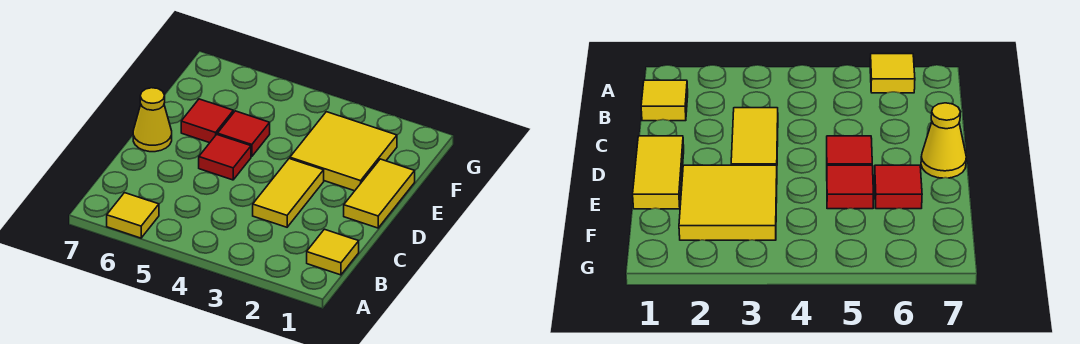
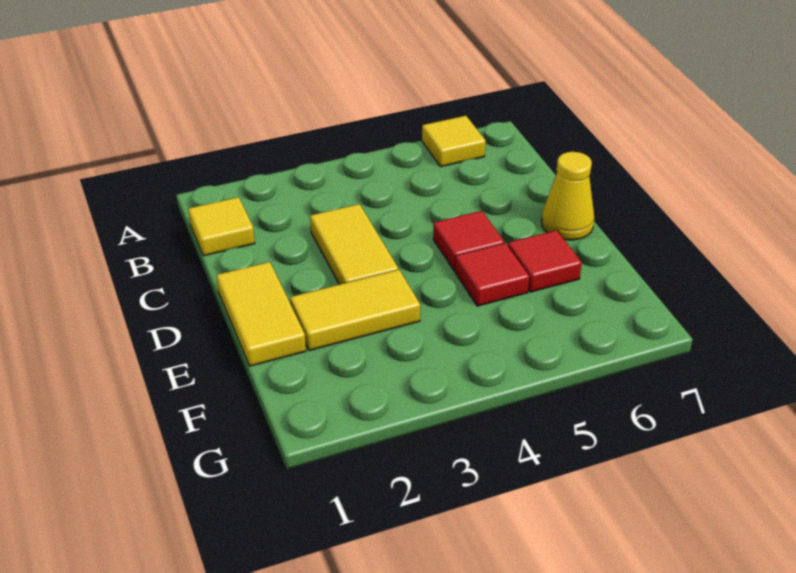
yellow tile E2:F3 level 1 -> yellow tile E2:E3 level 1

